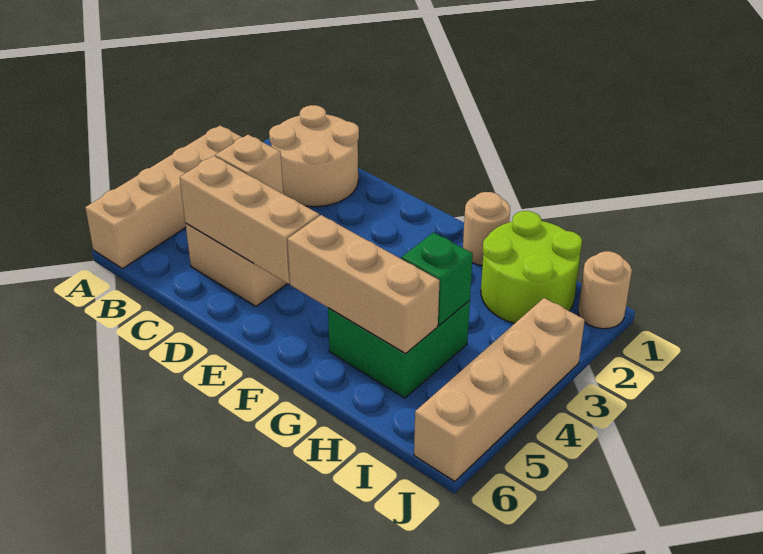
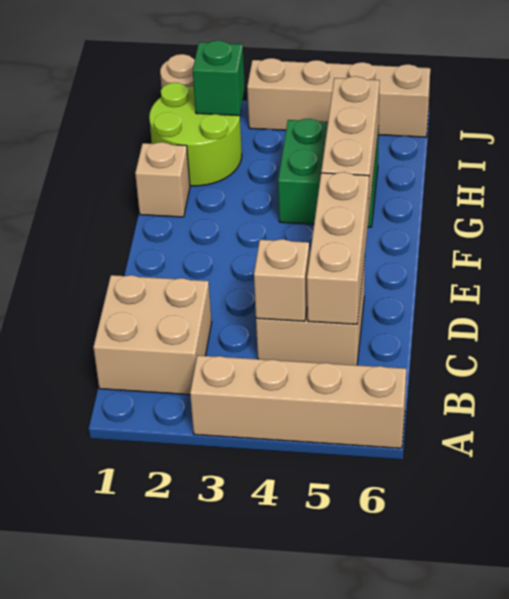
tan round brick B1:C2 level 1 -> tan brick B1:C2 level 1
tan round brick G1 level 1 -> tan brick G1 level 1
green brick H4 level 2 -> green brick I2 level 2

